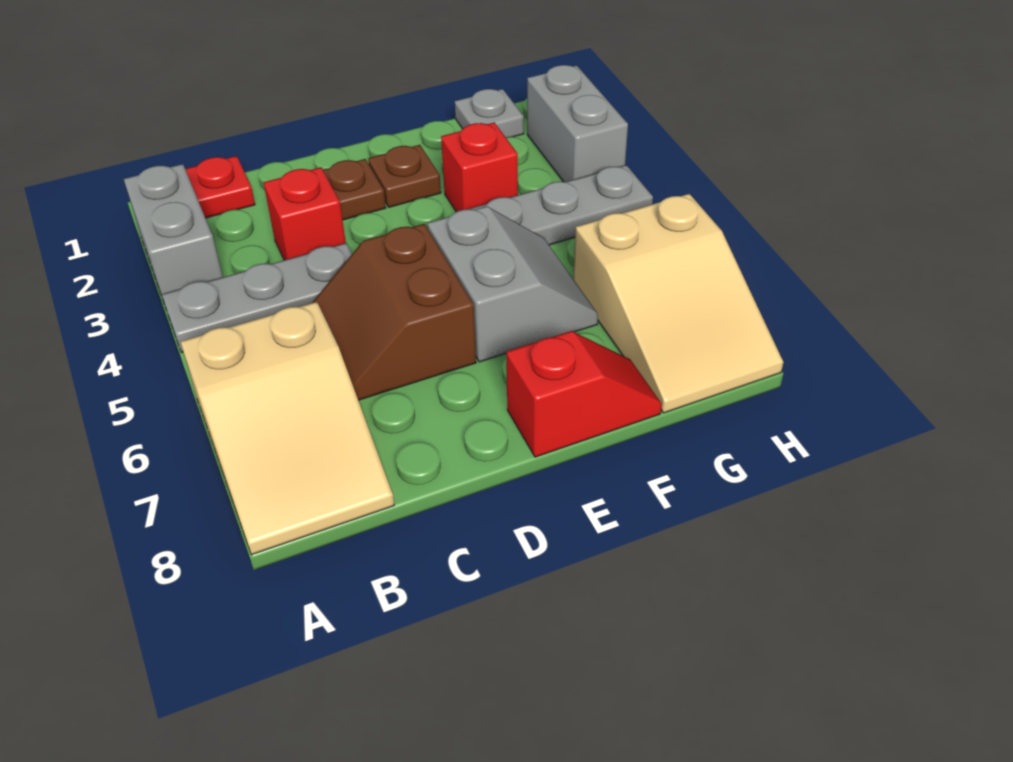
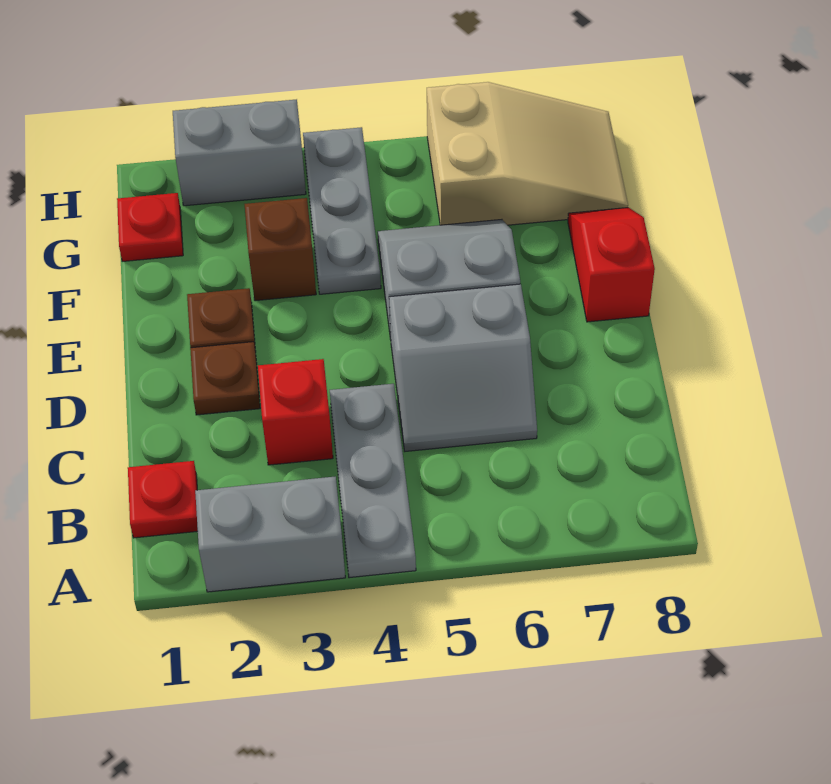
tan slope A6:B8 level 1 top 6 -> none
brown slope C5:D6 level 1 top D -> grey slope C5:D6 level 1 top D
red brick F3 level 1 -> brown brick F3 level 1
grey plate G1 level 1 -> red plate G1 level 1

